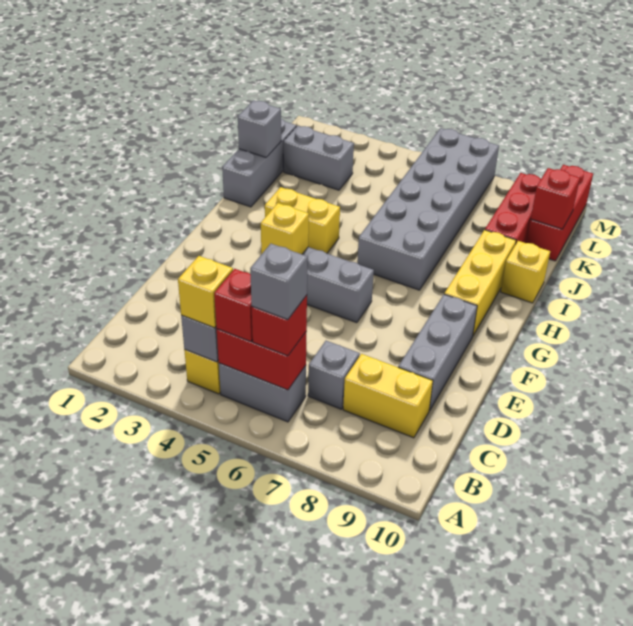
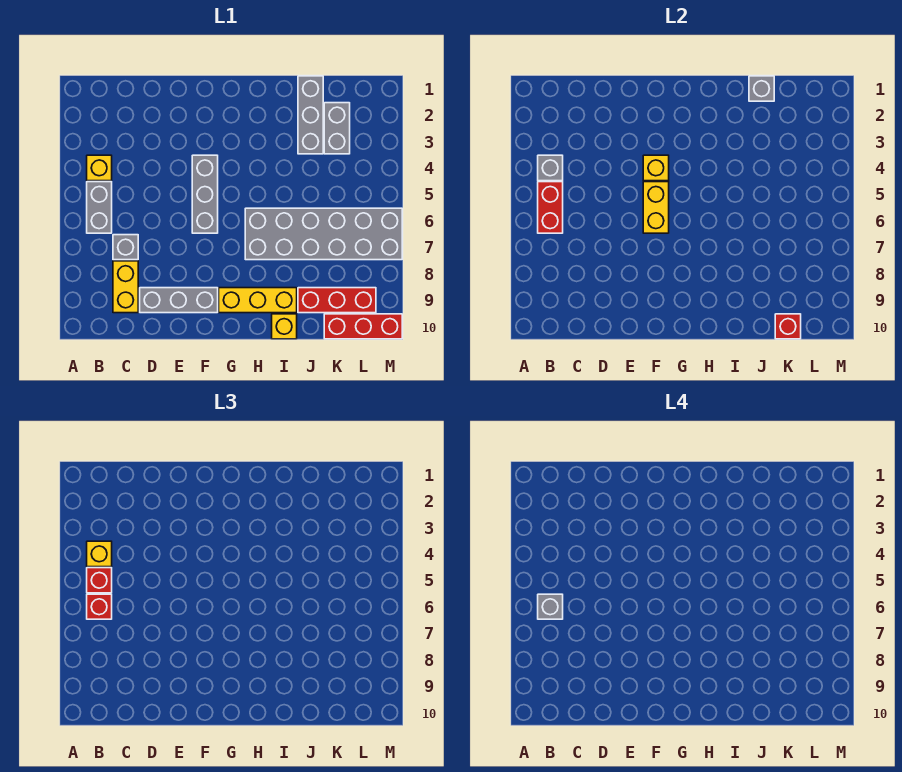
yellow brick H3:H4 level 1 -> yellow brick F5:F6 level 2
grey brick I1:K1 level 1 -> grey brick J1:J3 level 1

